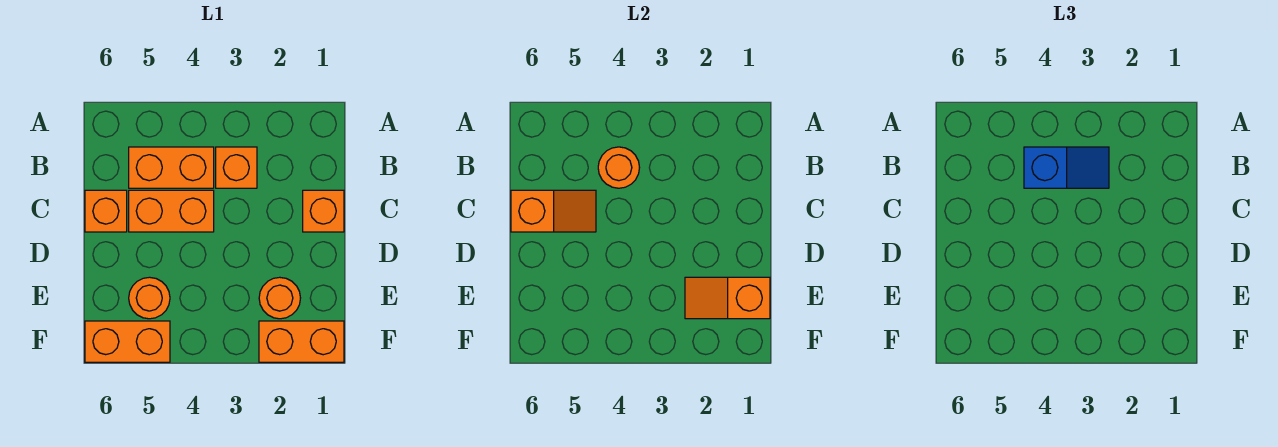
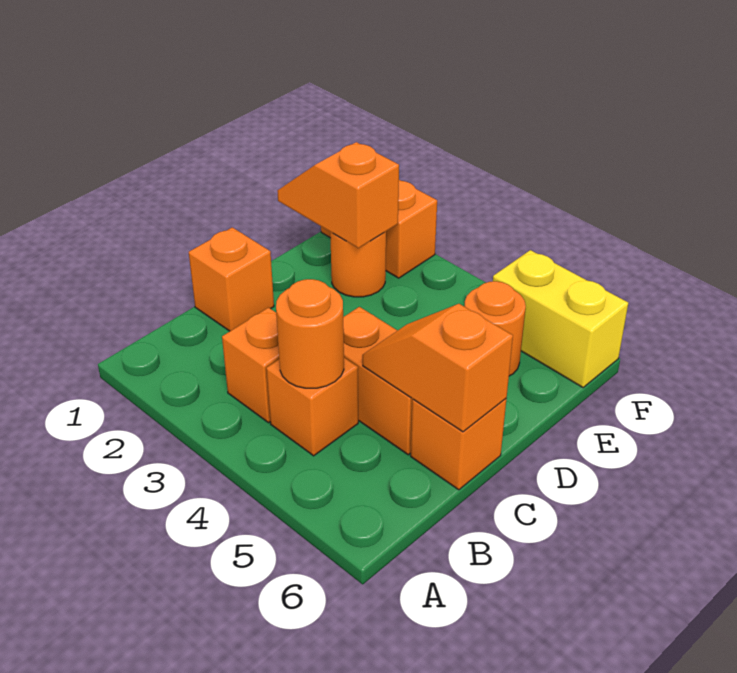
blue slope B3:B4 level 3 top 4 -> none
orange brick B4:B5 level 1 -> orange brick B4 level 1
orange slope E1:E2 level 2 top 1 -> orange slope E1:E2 level 2 top 2
orange brick F5:F6 level 1 -> yellow brick F5:F6 level 1

